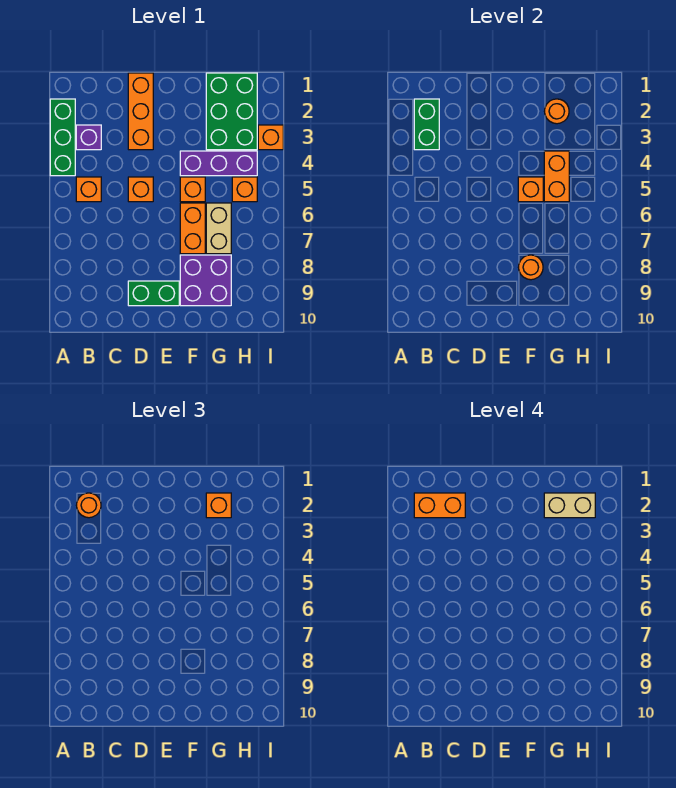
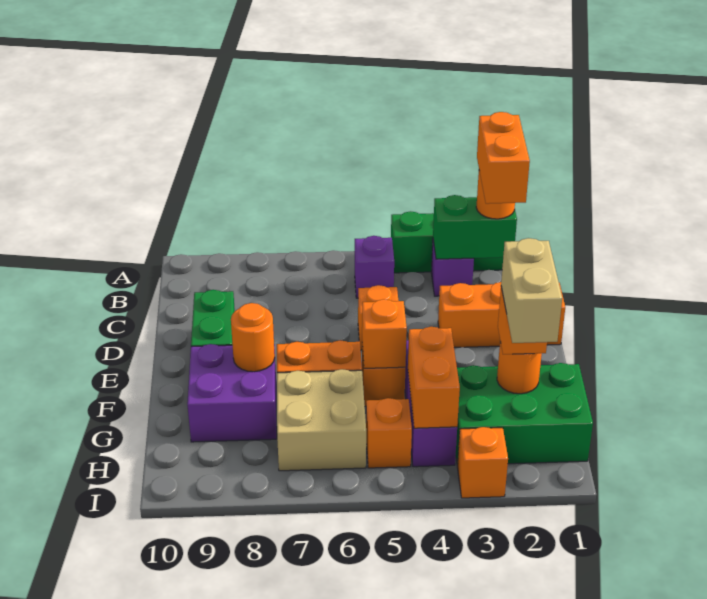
orange brick B5 level 1 -> purple brick B5 level 1
orange brick G4:G5 level 2 -> orange brick G4:H4 level 2
tan brick G6:G7 level 1 -> tan brick G6:H7 level 1

